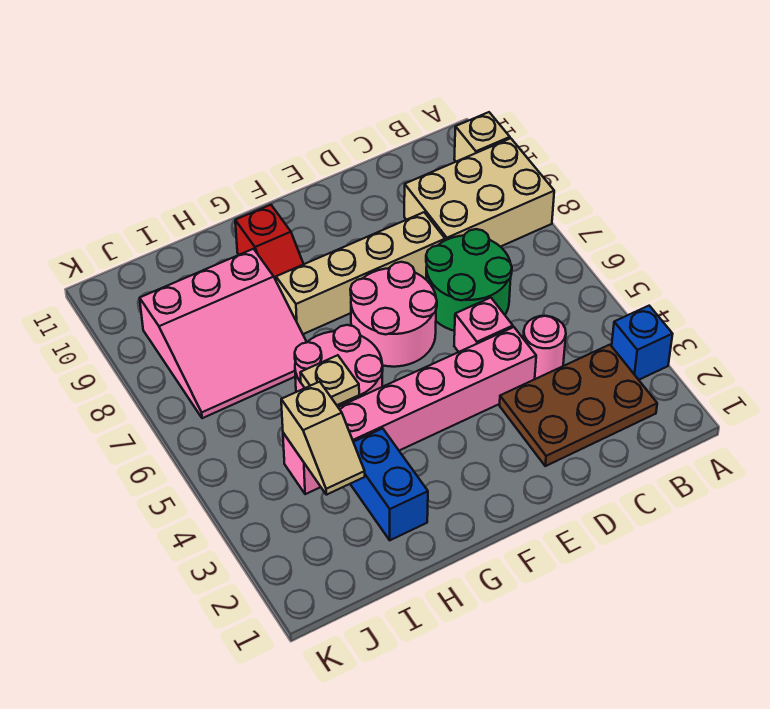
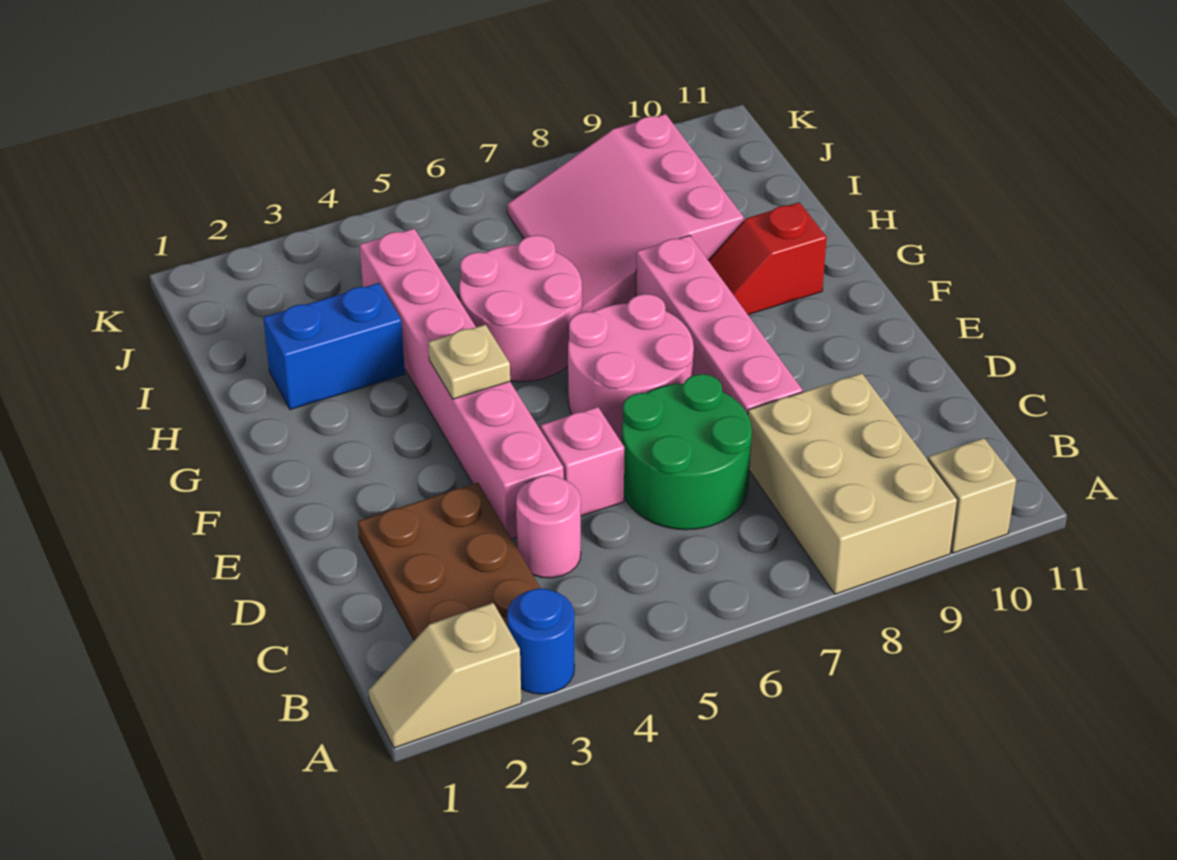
blue brick A3 level 1 -> blue round brick A3 level 1
tan brick D8:G8 level 1 -> pink brick D8:G8 level 1
tan plate H5 level 2 -> tan plate F4 level 2
tan slope I3:I4 level 2 top 4 -> tan slope A1:A2 level 1 top 2

